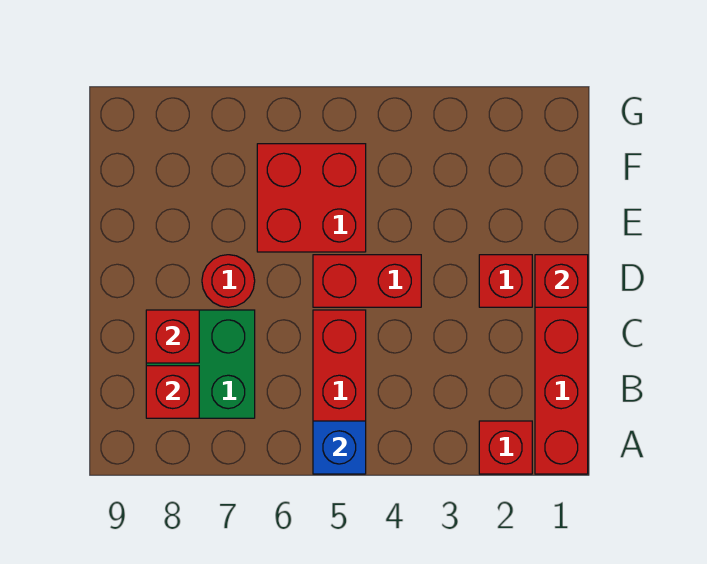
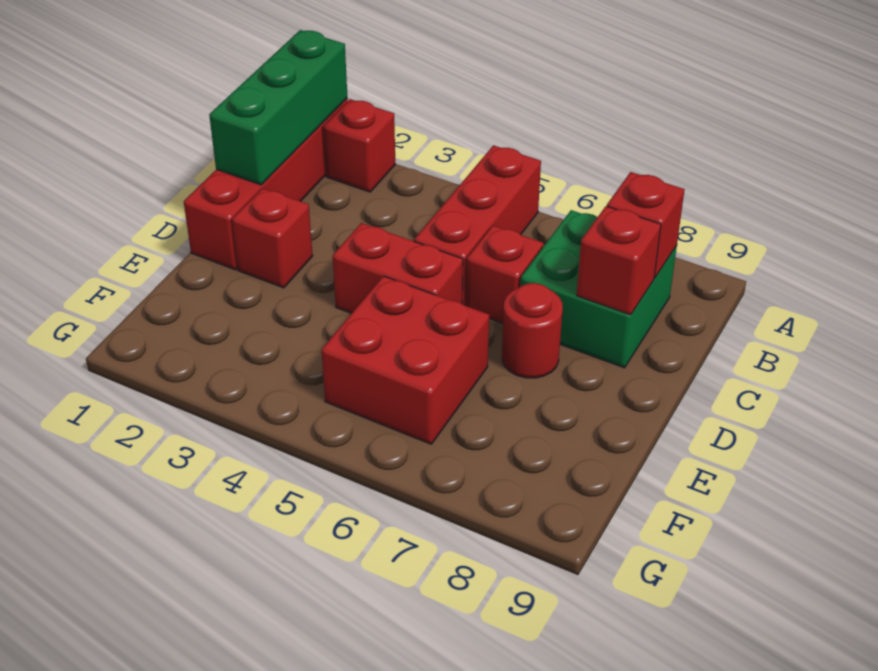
none -> green brick A1:C1 level 2
blue brick A5 level 2 -> none
red brick D1 level 2 -> red brick C6 level 1

